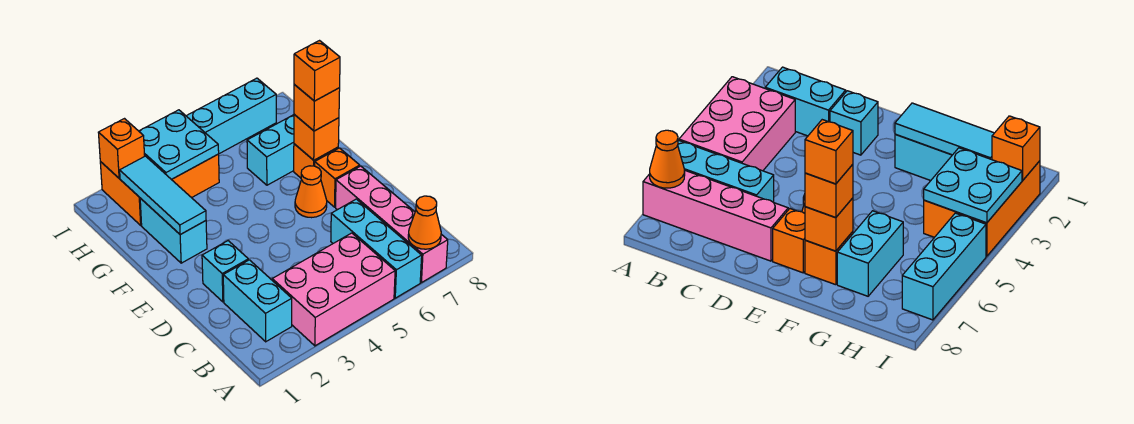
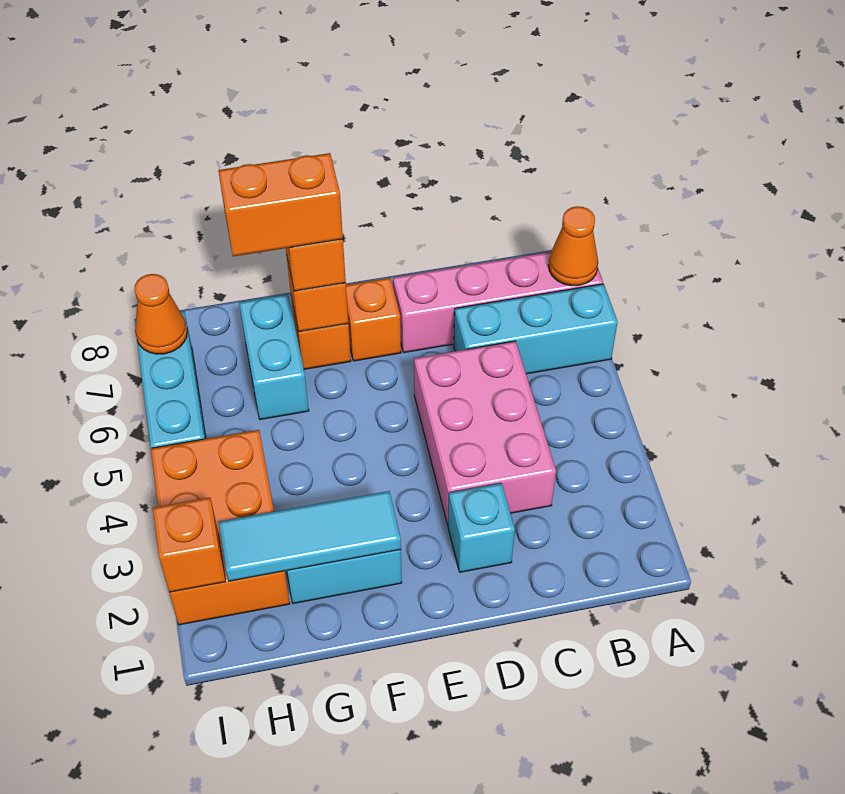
pink brick A3:B5 level 1 -> pink brick C3:D5 level 1
cyan brick B2:C2 level 1 -> none
orange cone E6 level 1 -> orange cone I7 level 2
orange brick F7 level 4 -> orange brick F7:G7 level 4
cyan plate H3:I4 level 2 -> none

